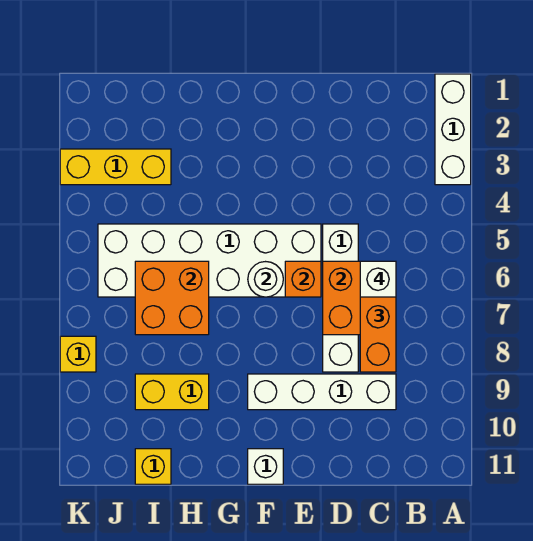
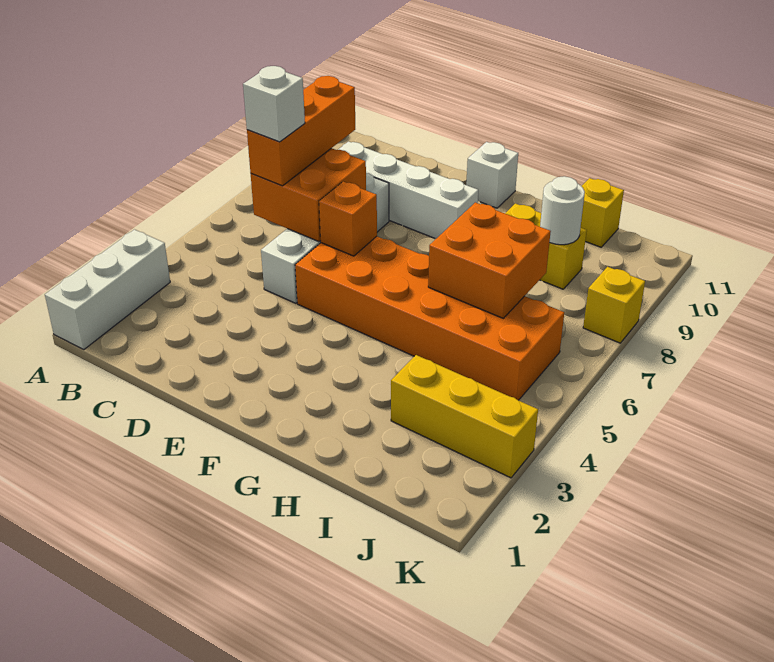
white brick E5:J6 level 1 -> orange brick E5:J6 level 1
white round brick F6 level 2 -> white round brick I9 level 2

